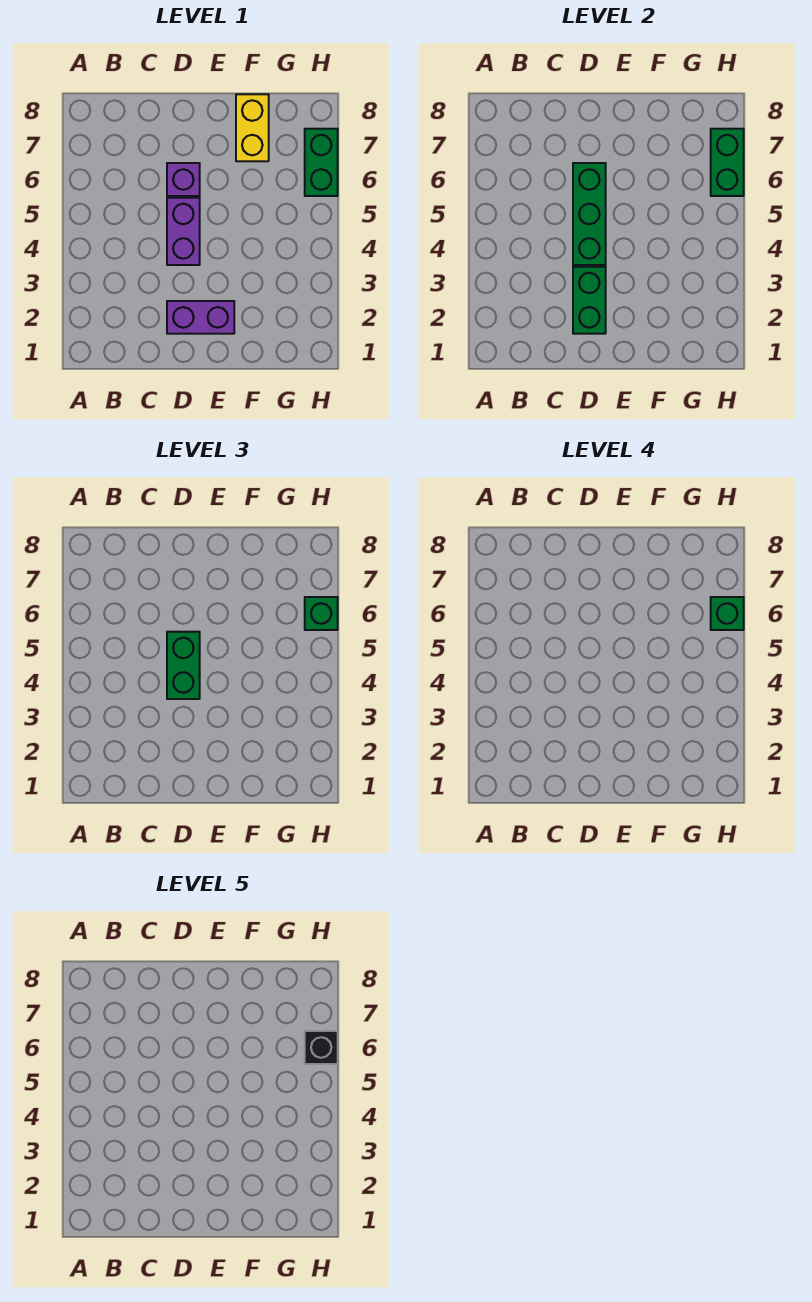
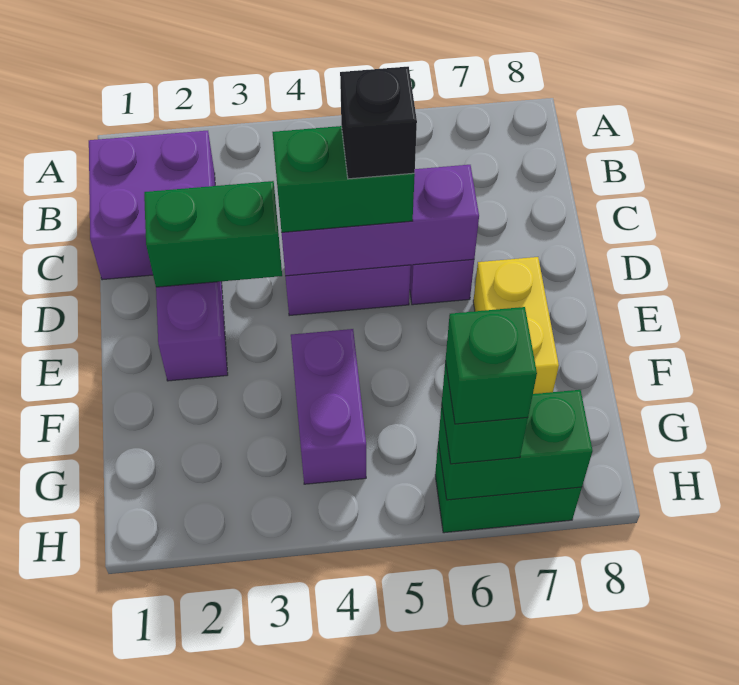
none -> purple brick B1:C2 level 1
green brick D4:D6 level 2 -> purple brick D4:D6 level 2
none -> purple brick F4:G4 level 1
yellow brick F7:F8 level 1 -> yellow brick E7:F7 level 1
black brick H6 level 5 -> black brick D5 level 4

